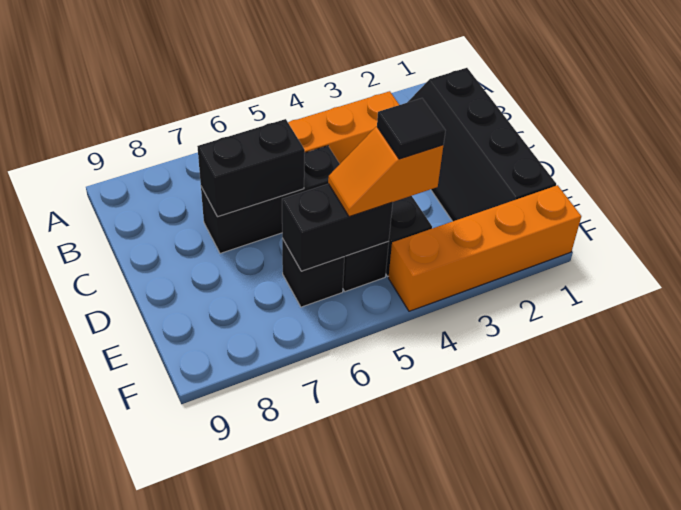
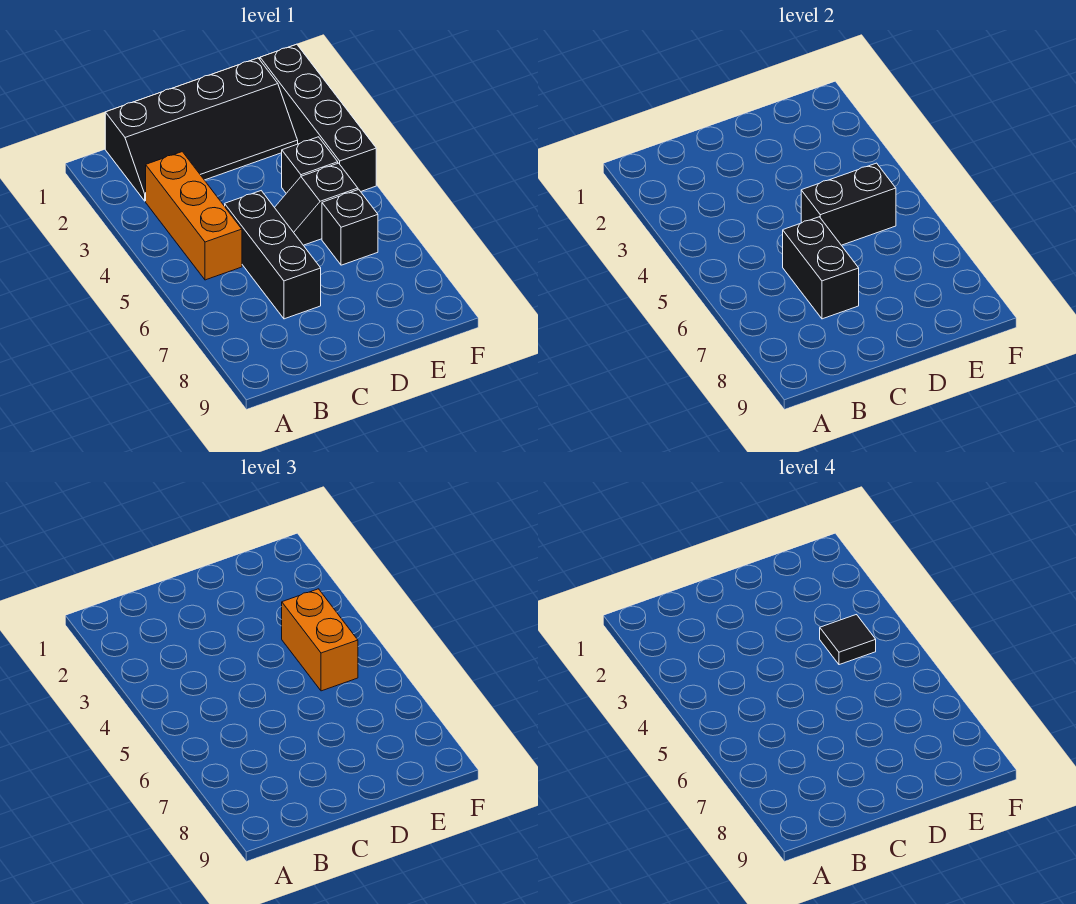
orange slope E4:E5 level 3 top 4 -> orange brick E4:E5 level 3
black brick E5:E6 level 2 -> black brick D5:E5 level 2
orange brick F1:F4 level 1 -> black brick F1:F4 level 1

